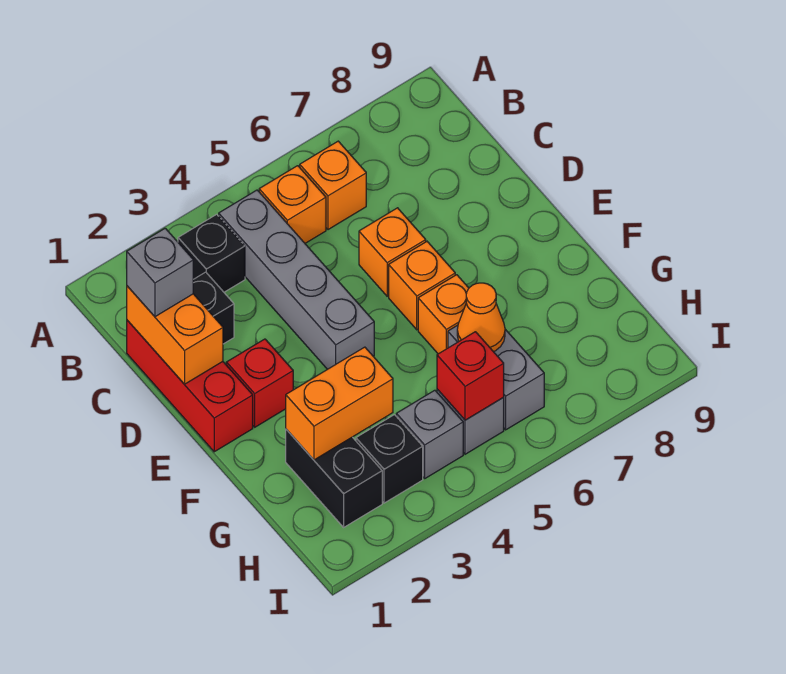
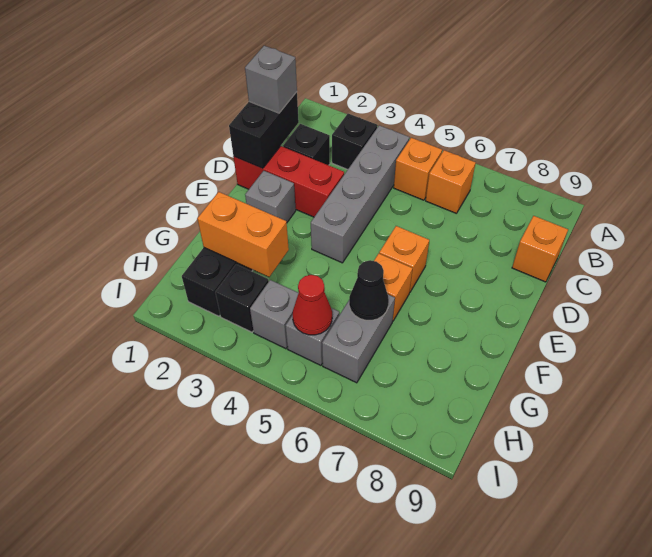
red brick C1:E1 level 1 -> red brick D1:D3 level 1
orange brick C1:D1 level 2 -> black brick C1:D1 level 2
orange brick D6 level 1 -> orange brick C9 level 1
red brick E2 level 1 -> grey brick E2 level 1
orange cone G6 level 2 -> black cone G6 level 2
red brick H5 level 2 -> red cone H5 level 2

